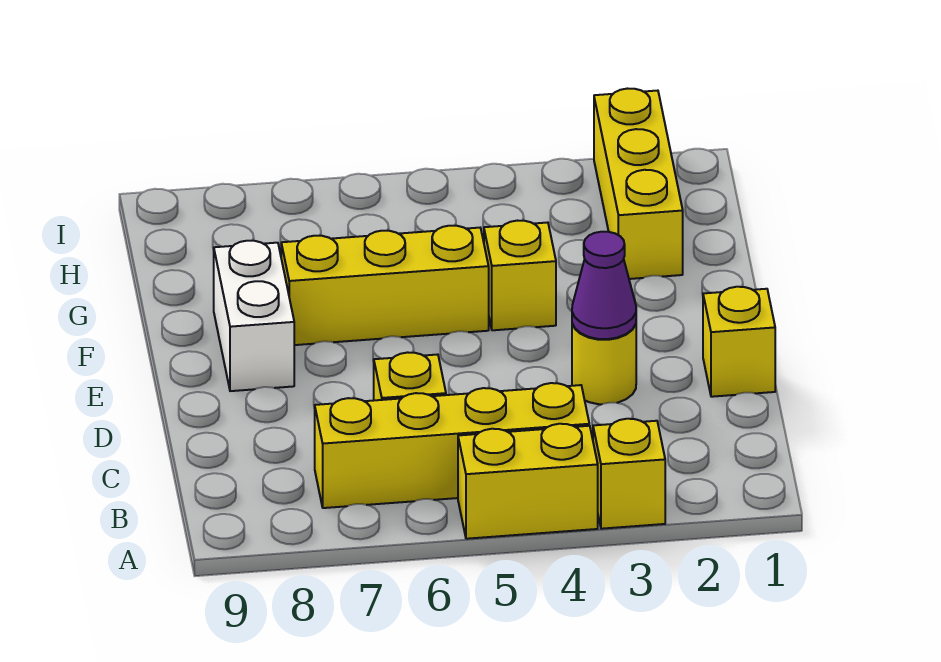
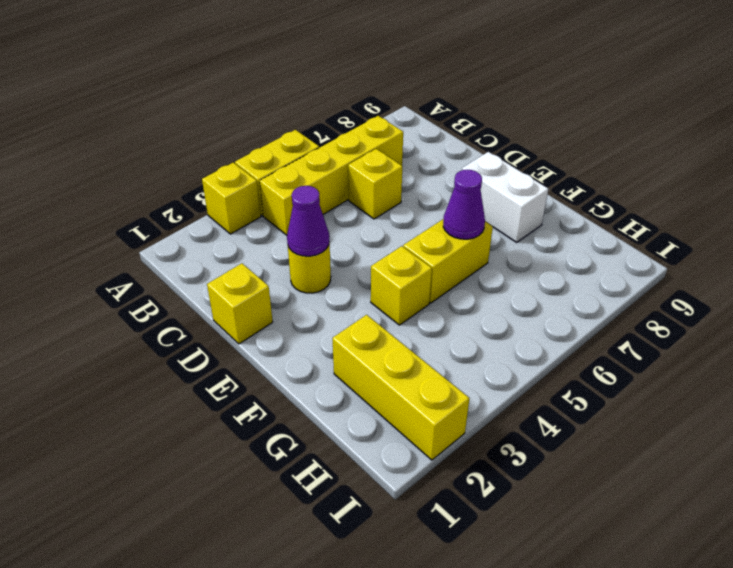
yellow brick F5:F7 level 1 -> yellow brick F5:F6 level 1
none -> purple cone F6 level 2

